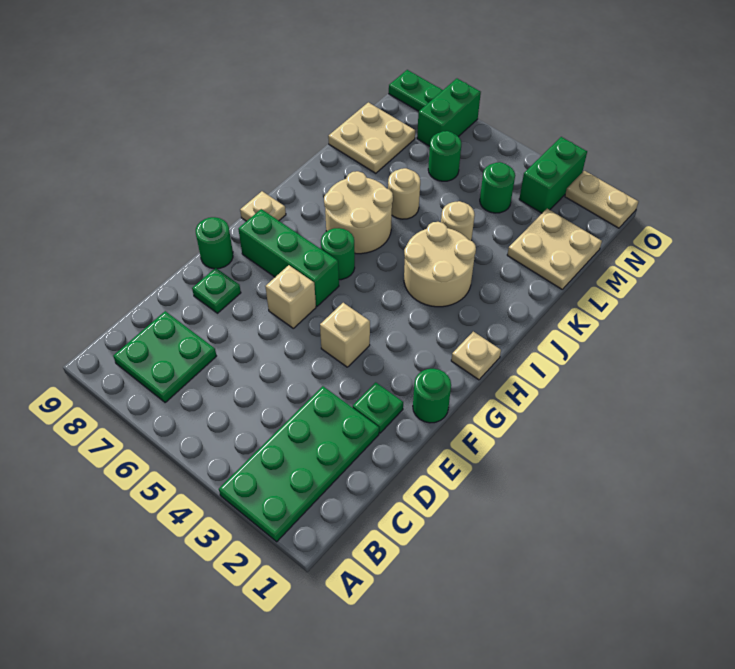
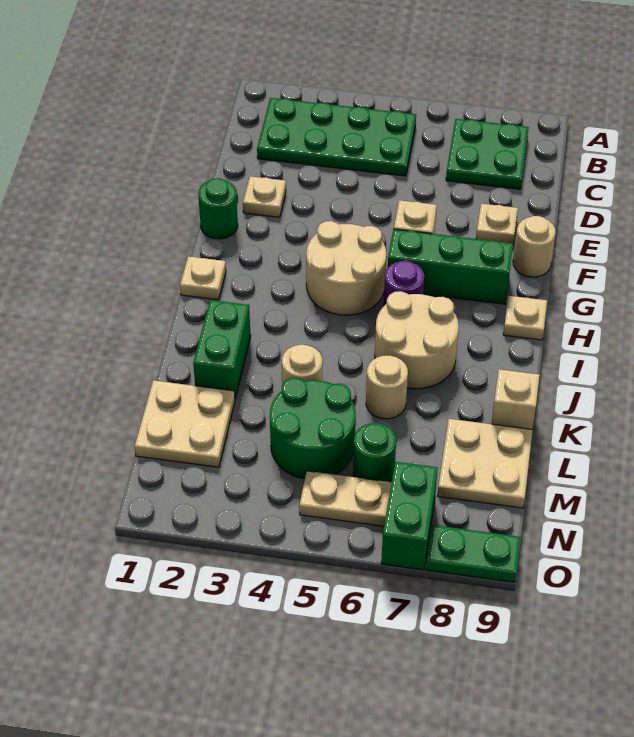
green plate A2:D3 level 1 -> green plate B2:C5 level 1
green plate E2 level 1 -> tan plate E2 level 1
green plate E8 level 1 -> tan plate E8 level 1
tan brick F4 level 1 -> tan brick K9 level 1
green round brick F9 level 1 -> tan round brick F9 level 1
green round brick H6 level 1 -> purple round brick H6 level 1
tan round brick I3:J4 level 1 -> tan round brick G4:H5 level 1
green round brick M4 level 1 -> green round brick L4:M5 level 1
green brick N3:O3 level 1 -> green brick J2:K2 level 1
tan plate O1:O2 level 1 -> tan plate N5:N6 level 1

